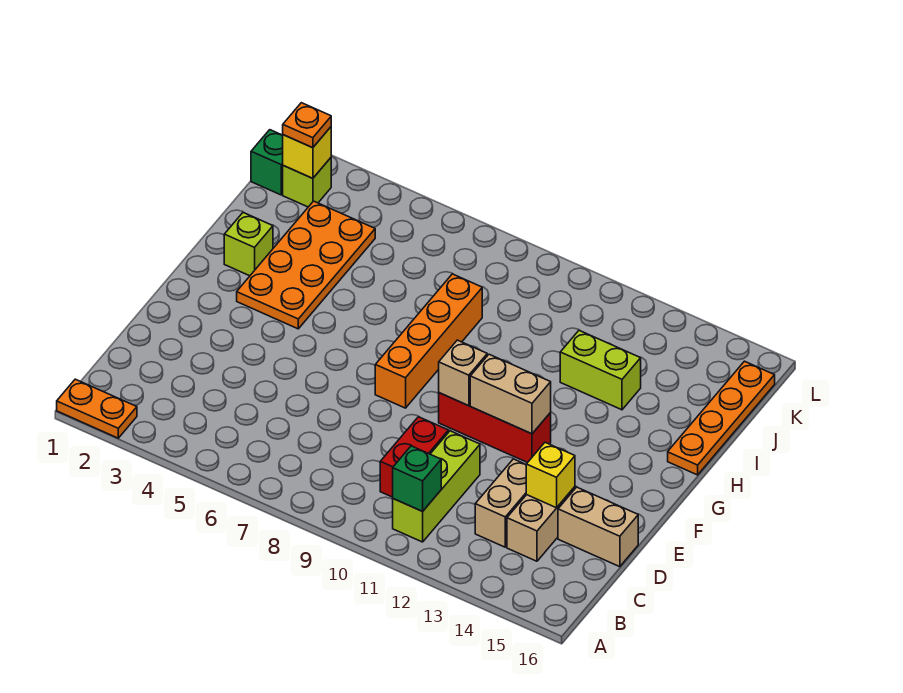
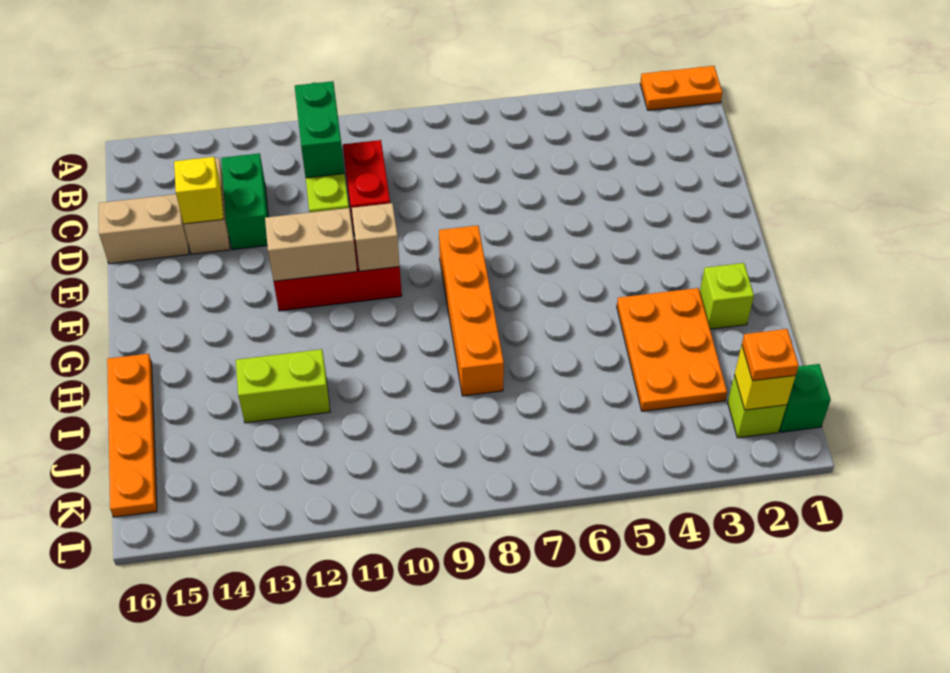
green brick B11 level 2 -> green brick B11:C11 level 2
tan brick C13:D13 level 1 -> green brick C13:D13 level 1
orange plate G3:J4 level 1 -> orange plate H3:J4 level 1

